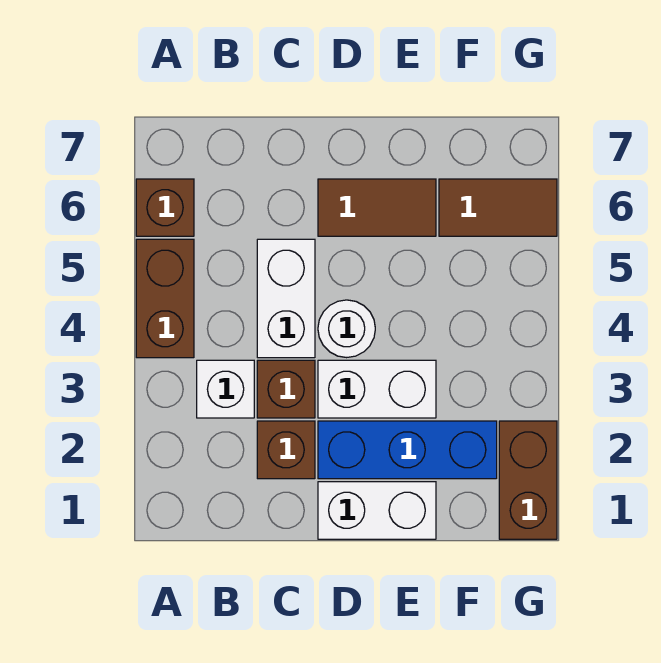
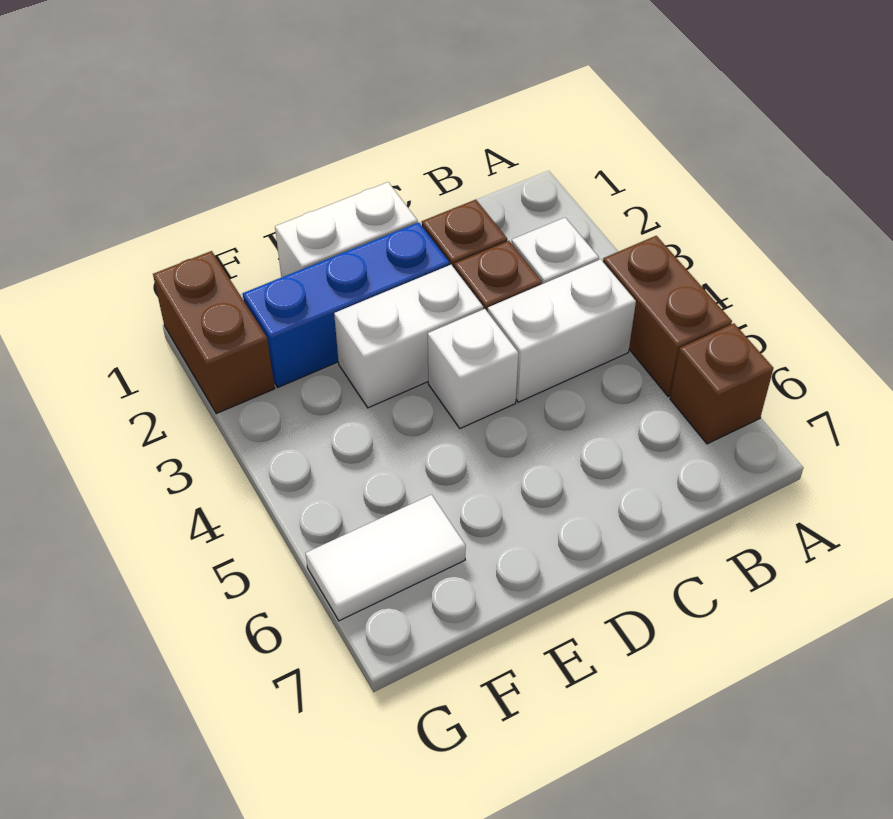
white brick C4:C5 level 1 -> white brick B4:C4 level 1
white round brick D4 level 1 -> white brick D4 level 1
brown tile D6:E6 level 1 -> none
brown tile F6:G6 level 1 -> white tile F6:G6 level 1

